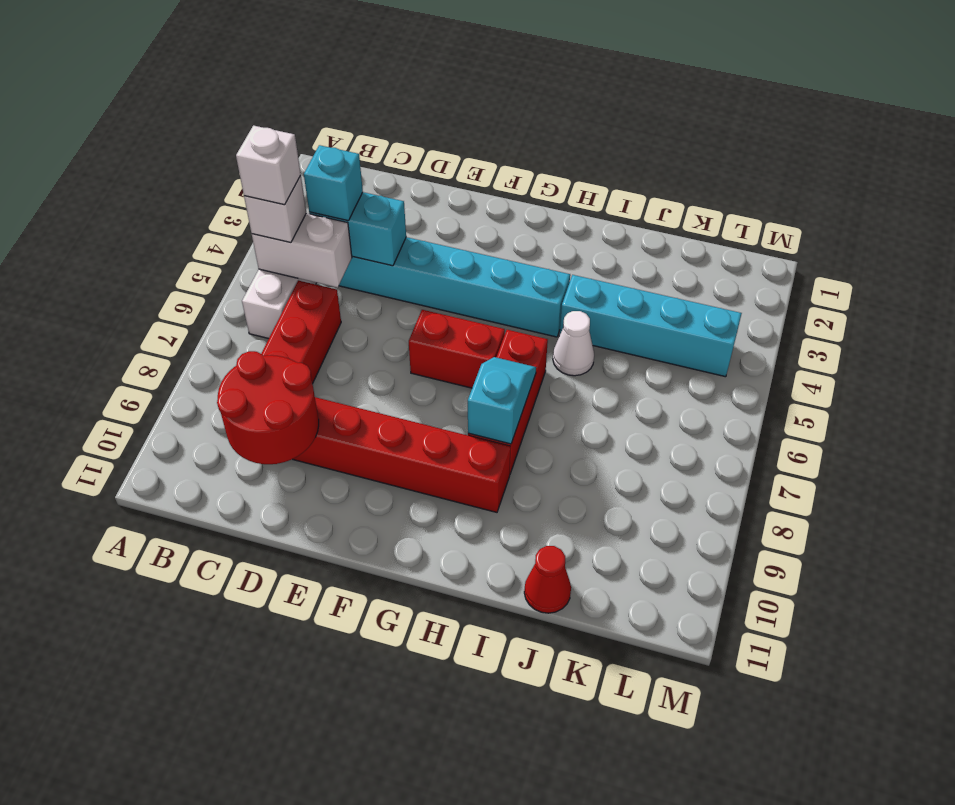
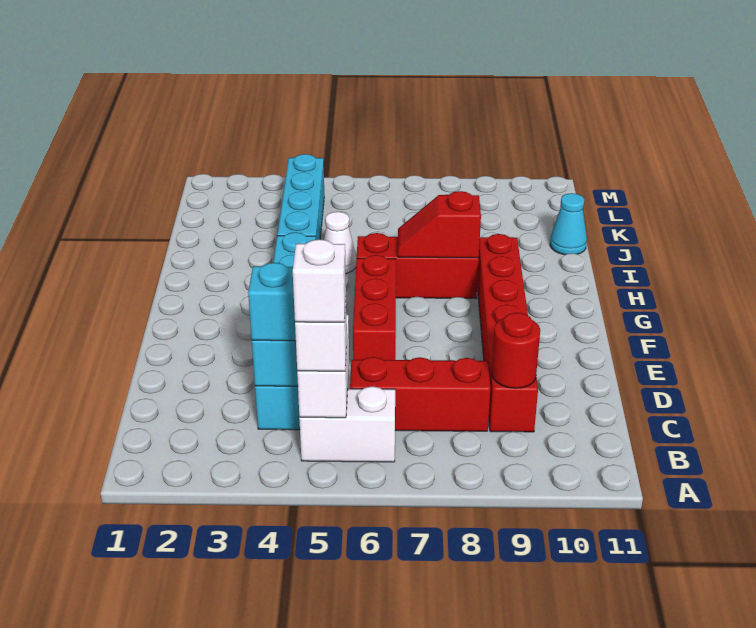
red round brick C9:D10 level 2 -> red round brick C9 level 2
red brick F6:G6 level 1 -> red brick E6:G6 level 1
cyan slope H7:H8 level 2 top 8 -> red slope H7:H8 level 2 top 8
red cone J11 level 1 -> cyan cone J11 level 1

